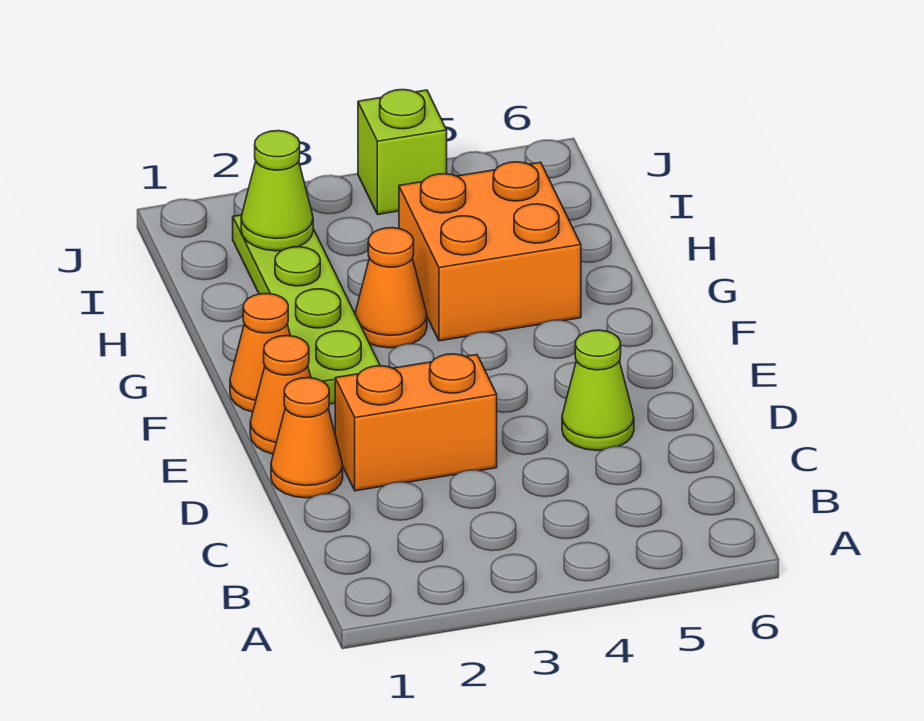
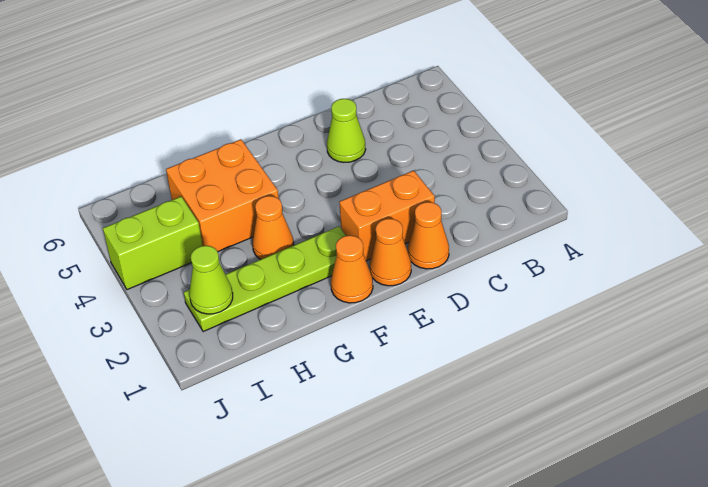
orange brick D2:D3 level 1 -> orange brick D2:E2 level 1
lime brick J4 level 1 -> lime brick I4:J4 level 1

